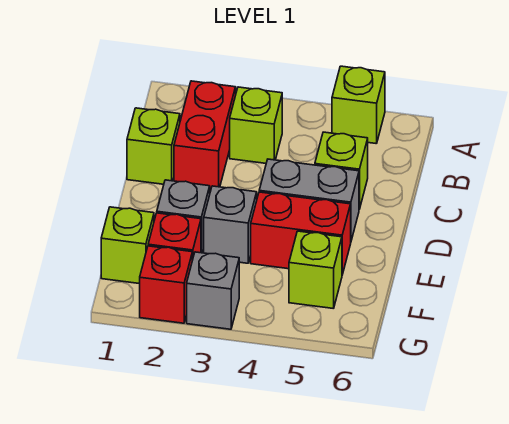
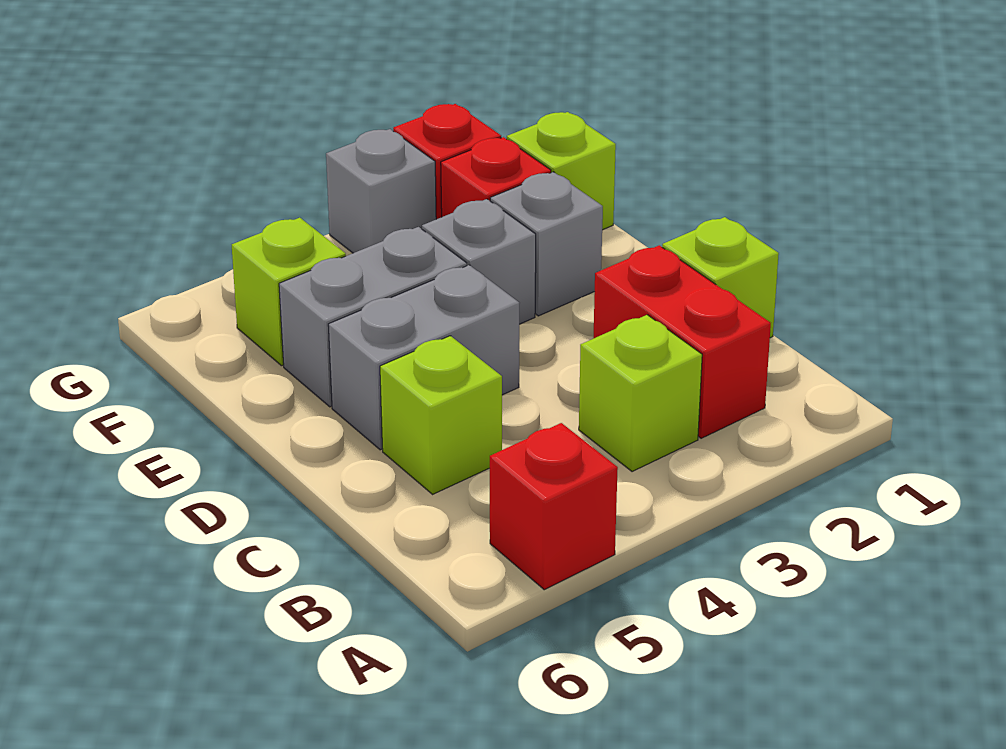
lime brick A5 level 1 -> red brick A5 level 1
red brick E4:E5 level 1 -> grey brick E4:E5 level 1

